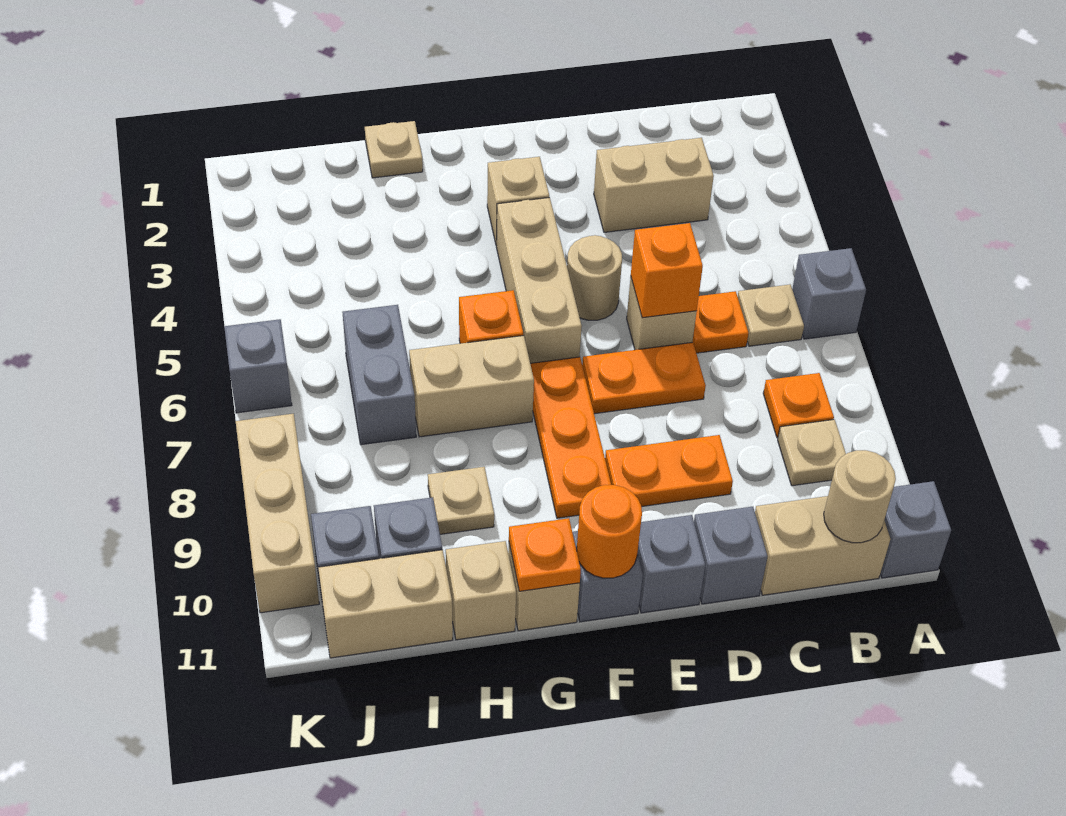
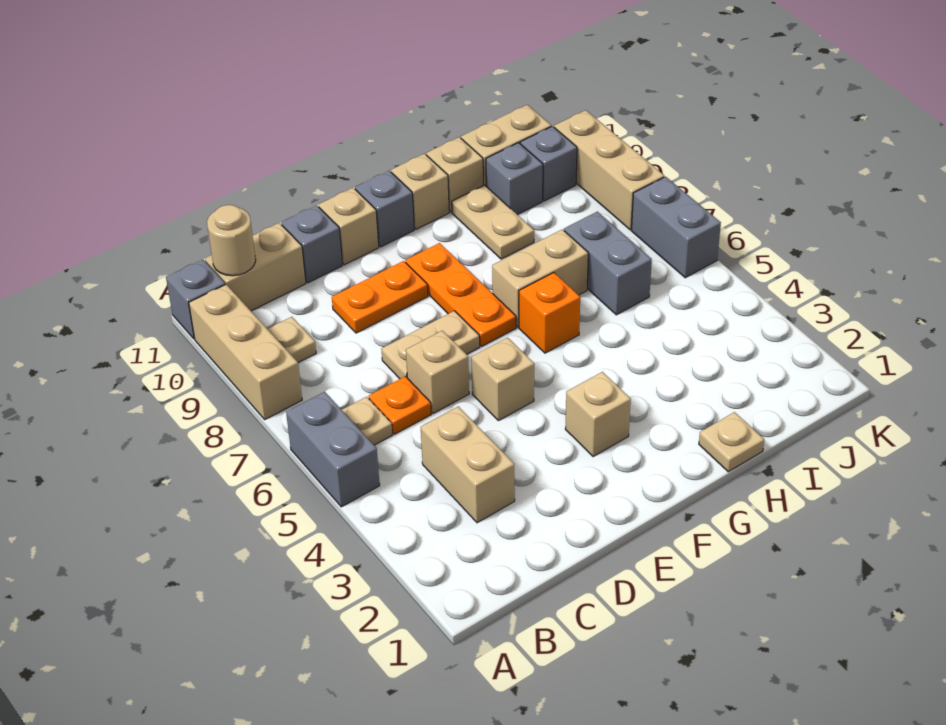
grey brick A6 level 1 -> grey brick A5:A6 level 1
orange plate B8 level 1 -> none
tan brick C3:D3 level 1 -> tan brick C3:C4 level 1
orange brick D6 level 2 -> none
orange plate D7:E7 level 1 -> tan plate D7:E7 level 1
tan round brick E5 level 1 -> tan brick E5 level 1
grey brick E11 level 1 -> tan brick E11 level 1
tan brick F4:F6 level 1 -> tan brick A8:A10 level 1
orange round brick F11 level 2 -> none
orange plate G11 level 2 -> none
tan plate H9 level 1 -> tan plate H9:H10 level 1
grey brick K6 level 1 -> grey brick K6:K7 level 1

